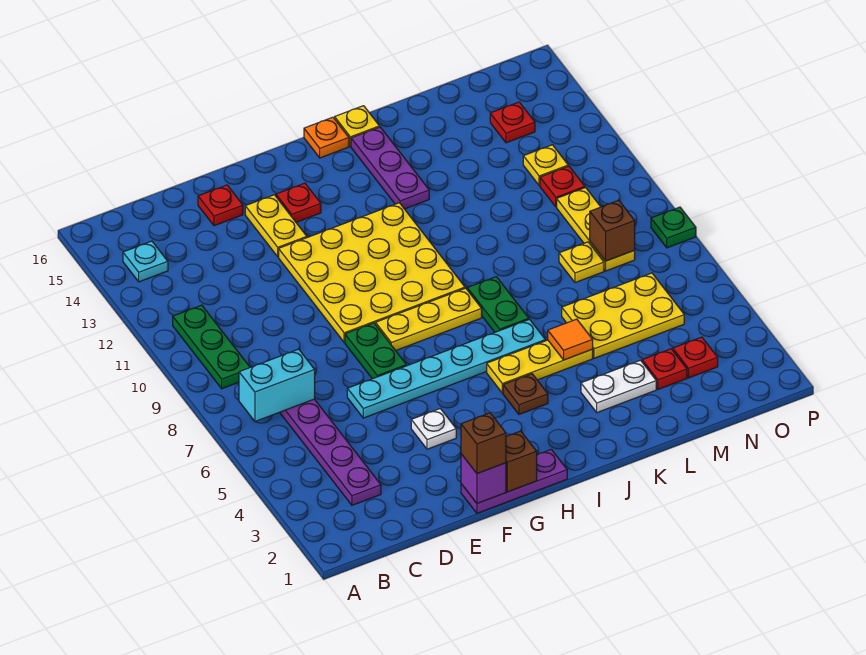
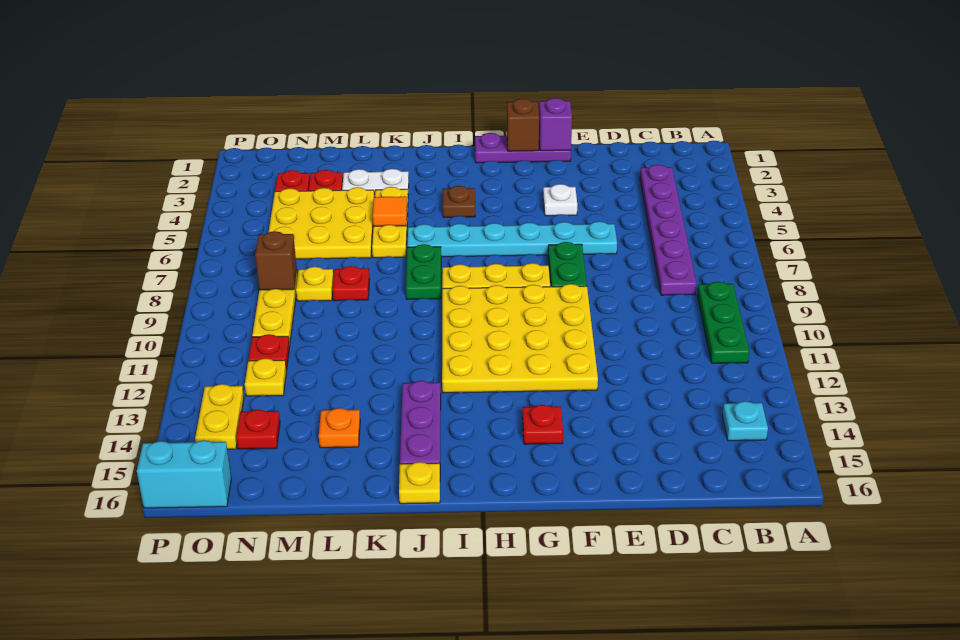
cyan brick B7:C7 level 2 -> cyan brick O16:P16 level 1
red plate E15 level 1 -> red plate L8 level 1
brown brick F1 level 3 -> none
yellow plate F13:F14 level 1 -> yellow plate O13:O14 level 1
yellow plate I5:K5 level 1 -> yellow plate K4:K6 level 1
orange plate I16 level 1 -> orange plate L14 level 1
yellow plate L5:N6 level 1 -> yellow plate L4:N6 level 1
green plate P8 level 1 -> none

